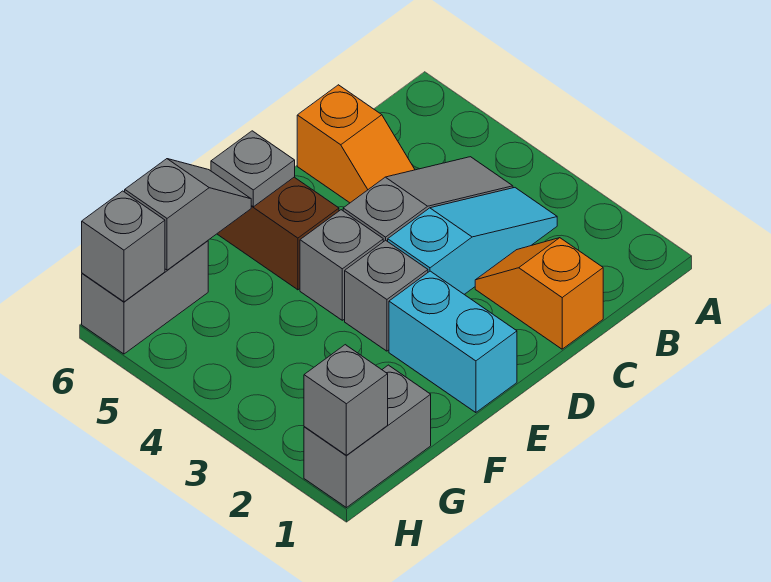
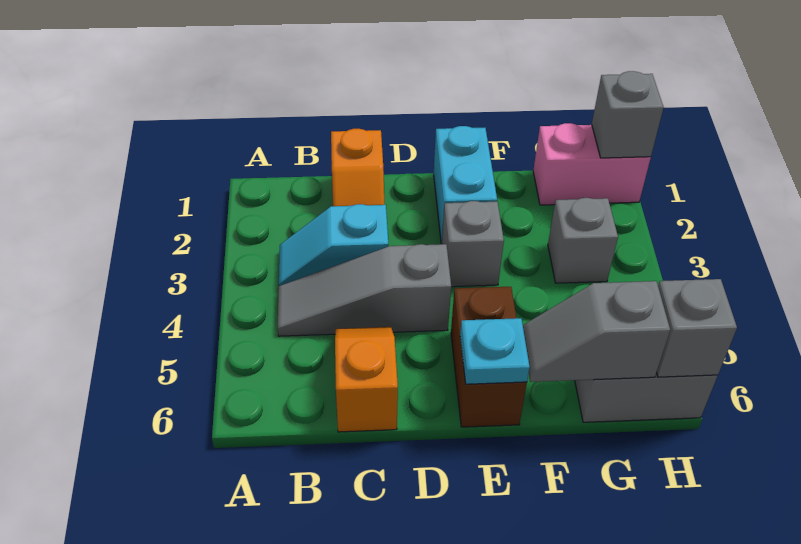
cyan slope B3:D3 level 1 top D -> cyan slope B3:C3 level 1 top C
grey brick E4 level 1 -> grey brick G3 level 1
grey plate E6 level 2 -> cyan plate E6 level 2
grey brick G1:H1 level 1 -> pink brick G1:H1 level 1

